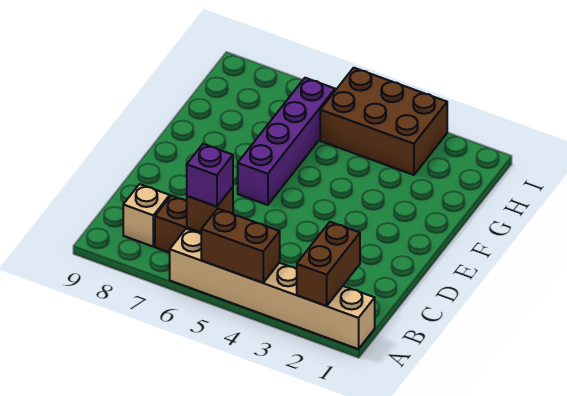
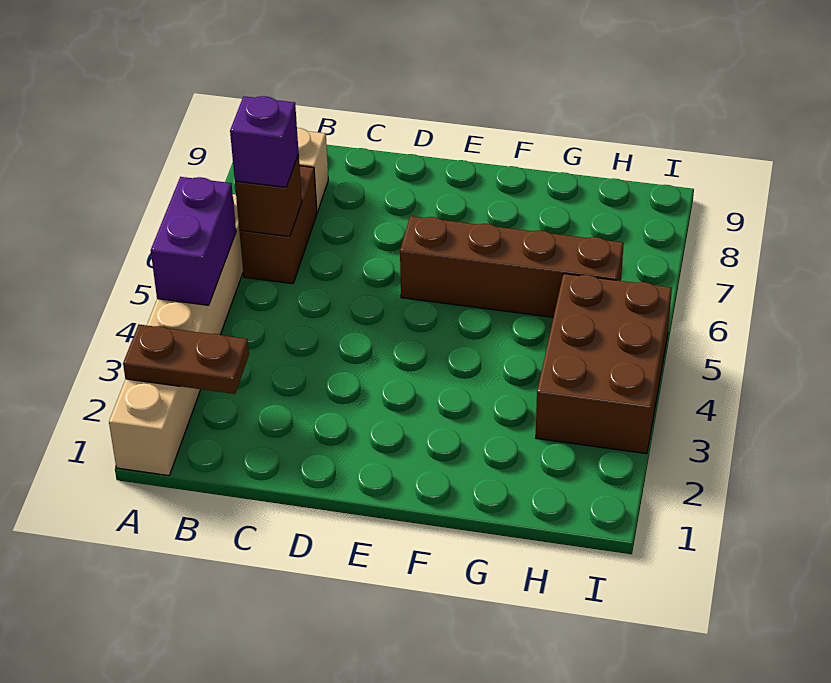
brown brick A2:B2 level 2 -> brown plate A2:B2 level 2
brown brick A4:A5 level 2 -> purple brick A4:A5 level 2
purple brick E6:H6 level 1 -> brown brick E6:H6 level 1

